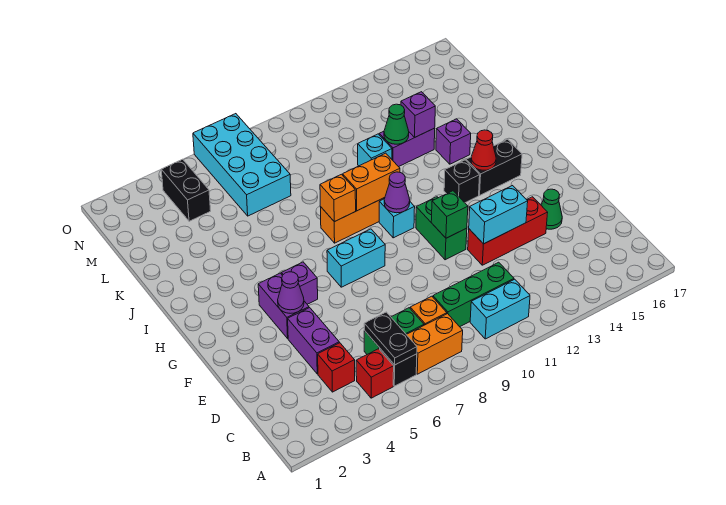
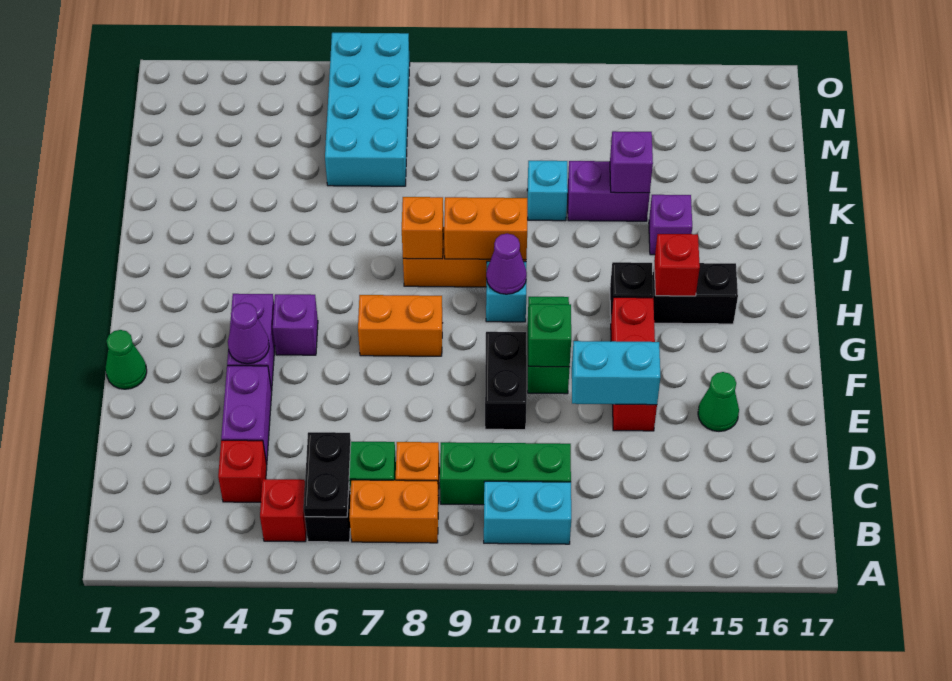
red brick E12:E14 level 1 -> red brick E13:G13 level 1
cyan brick G7:G8 level 1 -> orange brick G7:G8 level 1
red cone H14 level 2 -> red brick H14 level 2
green cone K12 level 2 -> green cone F1 level 1
black brick M4:N4 level 1 -> black brick E10:F10 level 1

